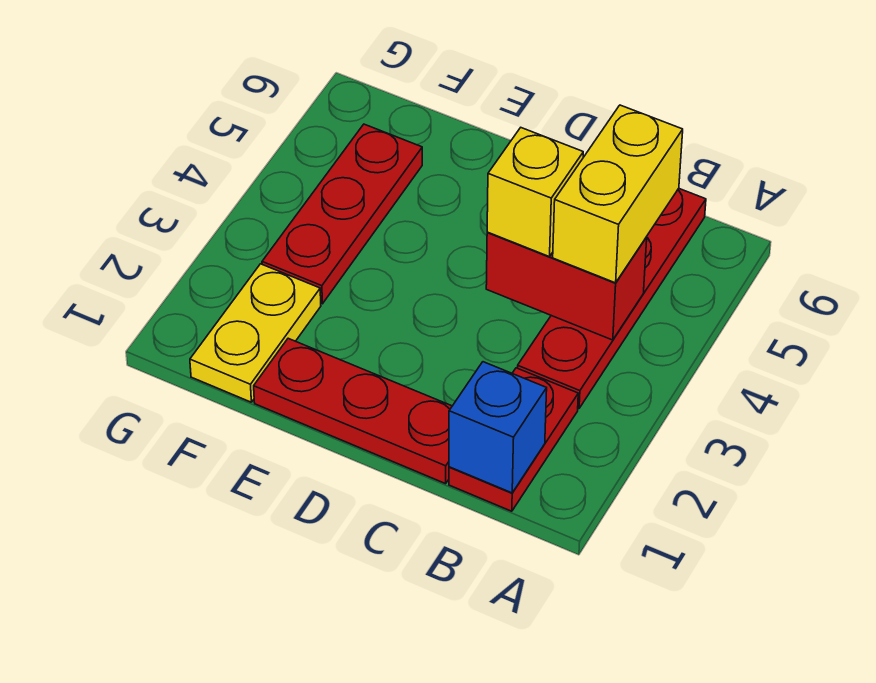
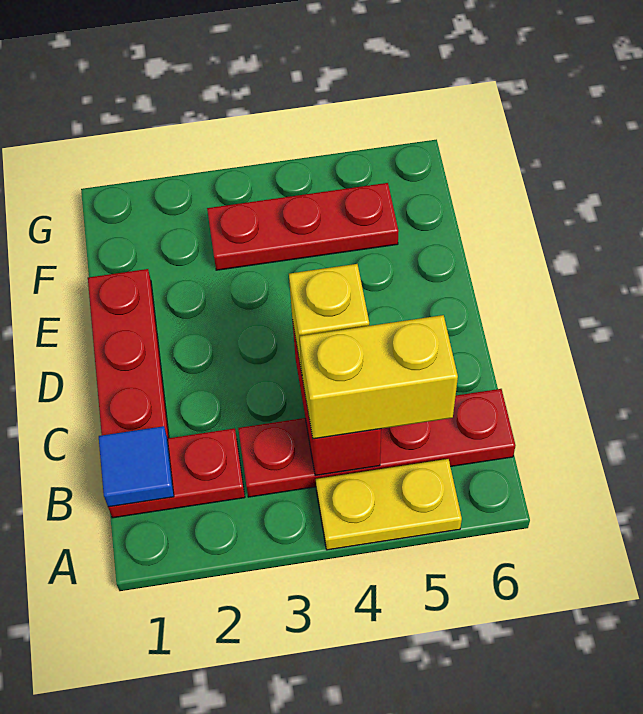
blue brick B1 level 2 -> blue tile B1 level 2
yellow plate F1:F2 level 1 -> yellow plate A4:A5 level 1

